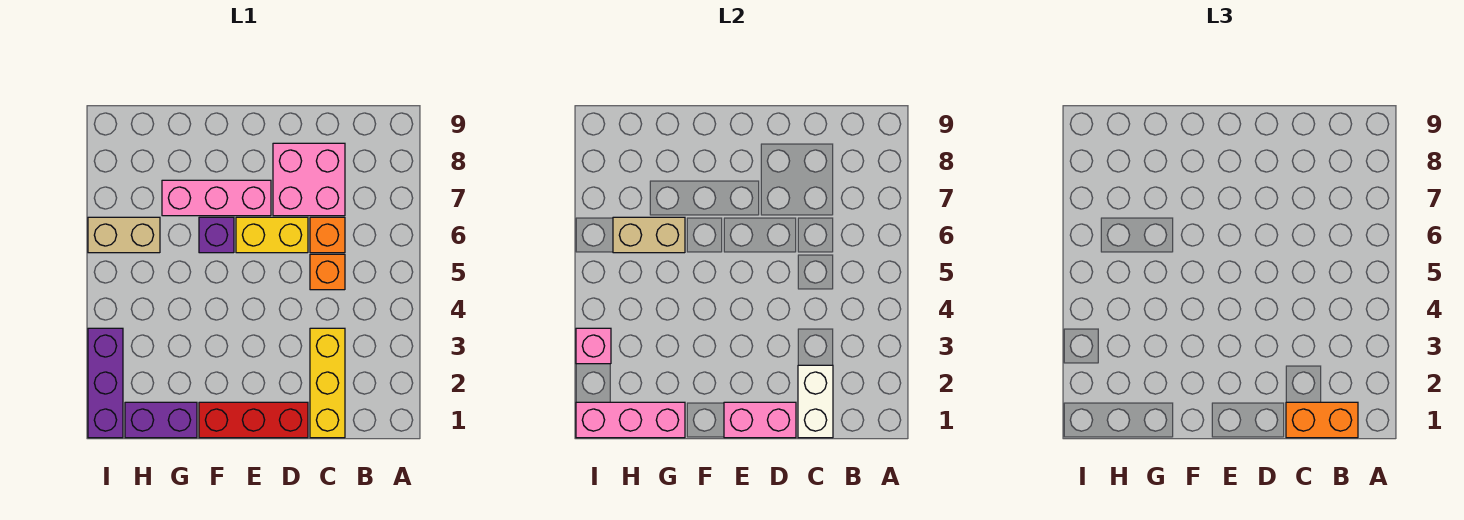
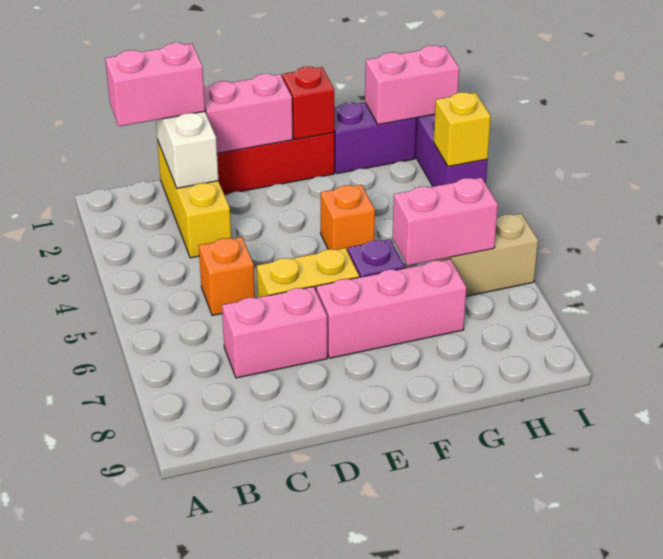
orange brick B1:C1 level 3 -> pink brick B1:C1 level 3
orange brick C6 level 1 -> orange brick F4 level 1
pink brick C7:D8 level 1 -> pink brick C7:D7 level 1
none -> red brick F1 level 2
pink brick G1:I1 level 2 -> pink brick H1:I1 level 2
tan brick G6:H6 level 2 -> pink brick G6:H6 level 2
pink brick I3 level 2 -> yellow brick I3 level 2

